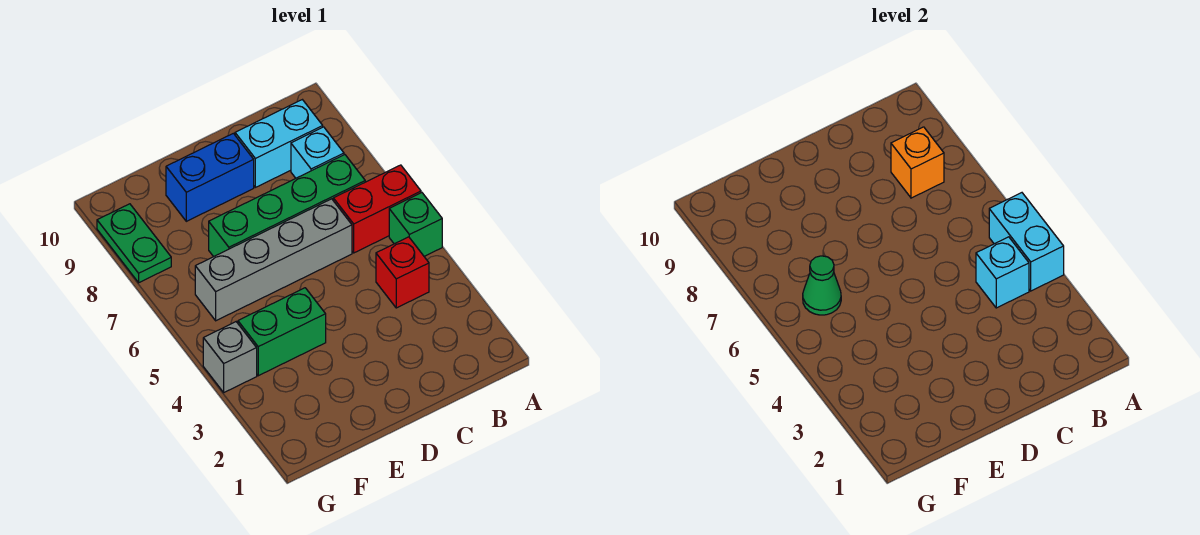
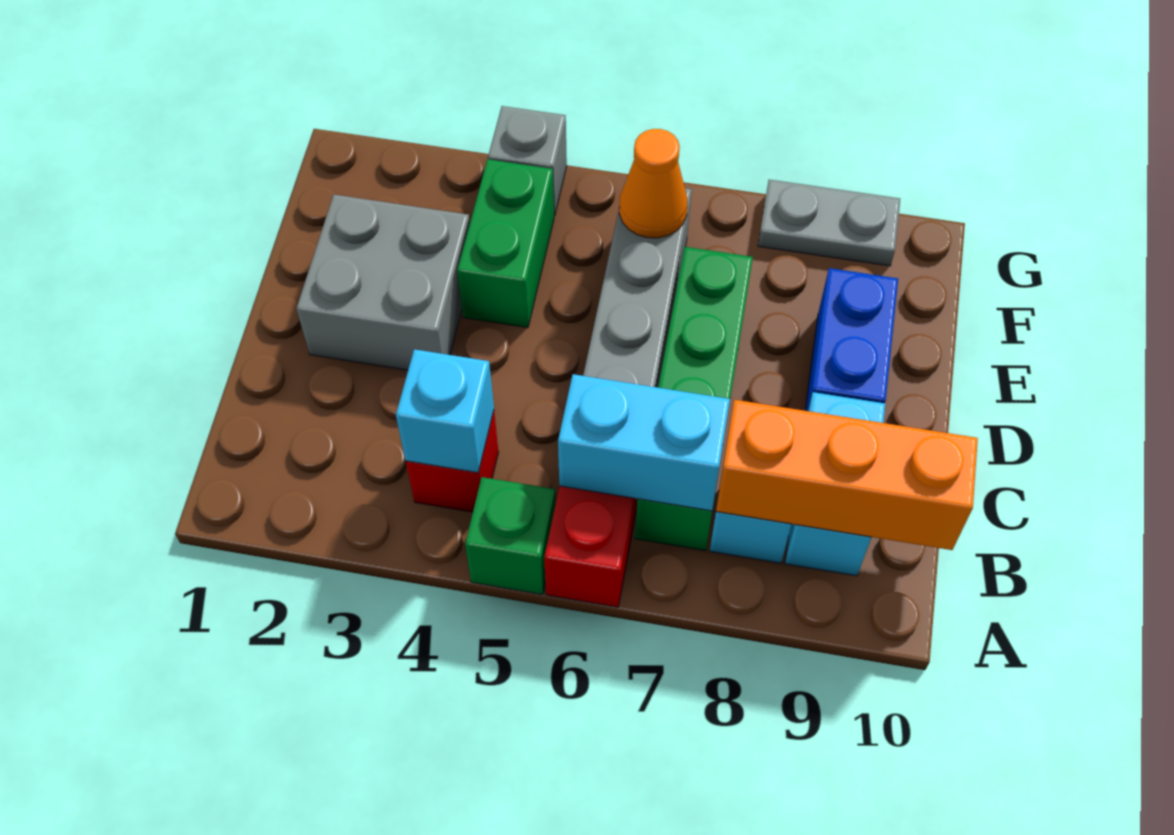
cyan brick A4:A5 level 2 -> cyan brick B6:B7 level 2
orange brick B8 level 2 -> orange brick B8:B10 level 2
none -> grey brick D2:E3 level 1
green cone F6 level 2 -> orange cone F6 level 2
green plate G8:G9 level 1 -> grey plate G8:G9 level 1

